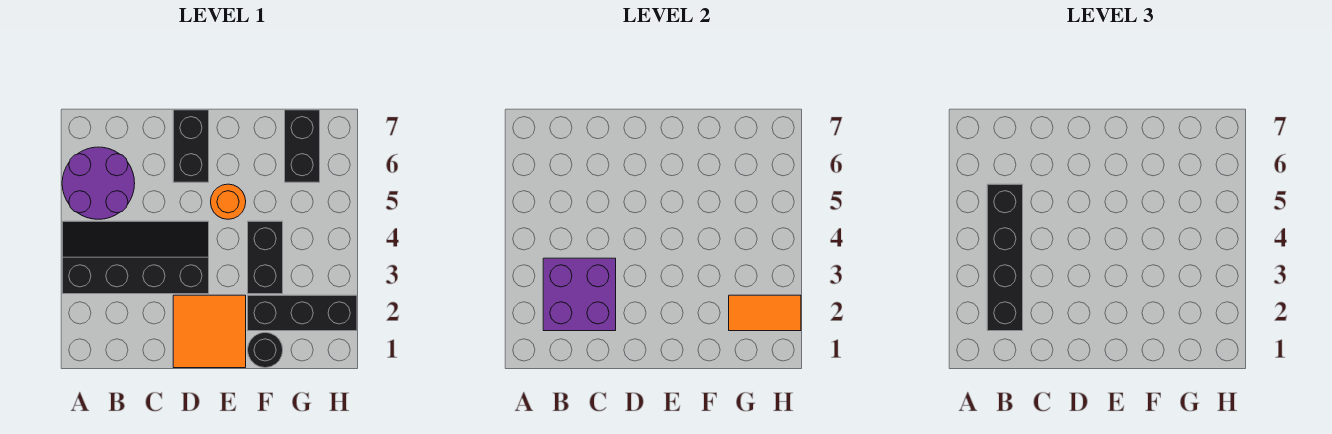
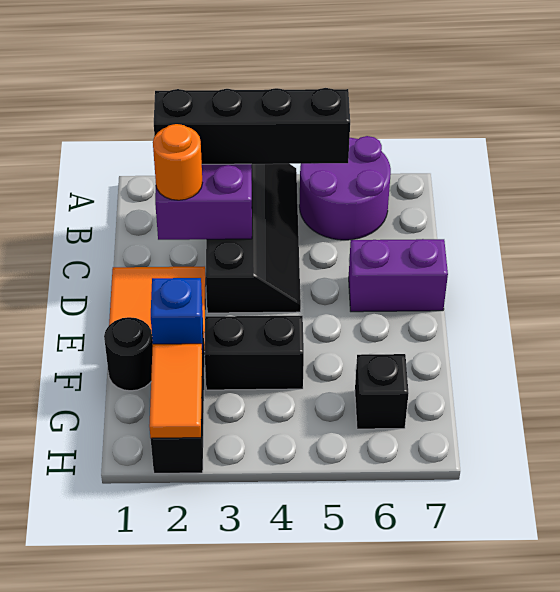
black brick D6:D7 level 1 -> purple brick D6:D7 level 1
orange round brick E5 level 1 -> orange round brick C2 level 3
none -> blue brick F2 level 2
black brick G6:G7 level 1 -> black brick G6 level 1

